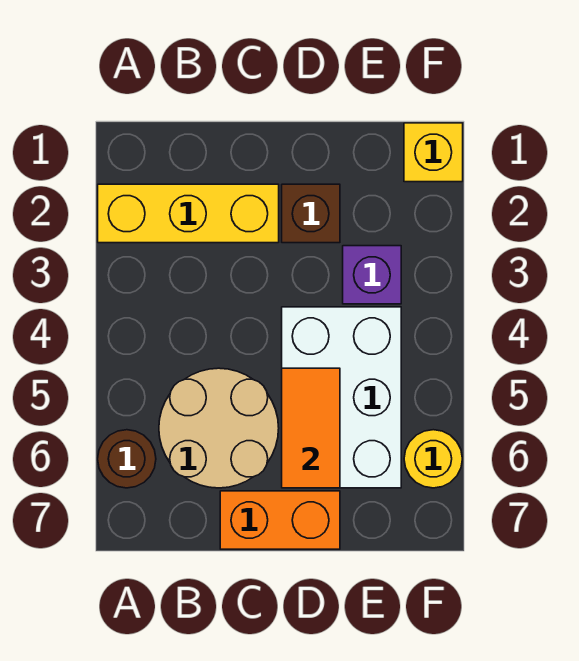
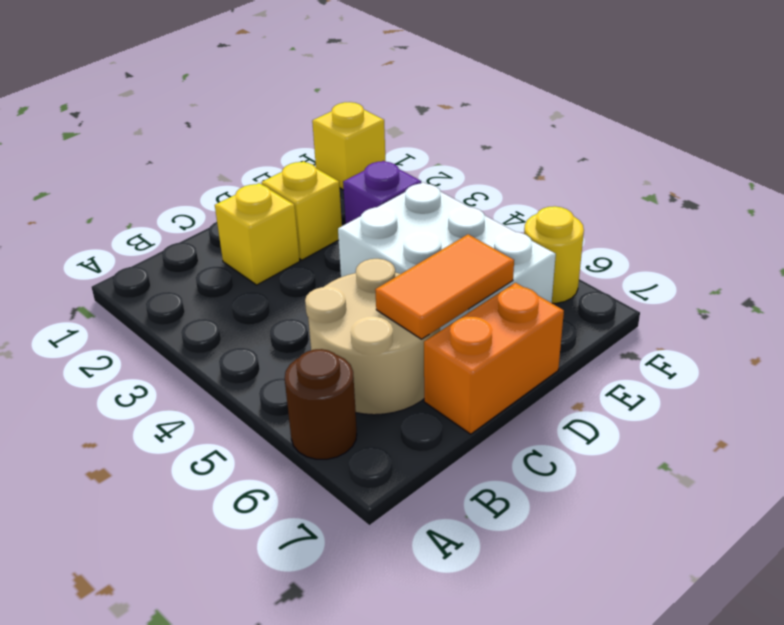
yellow brick A2:C2 level 1 -> yellow brick C2 level 1
brown brick D2 level 1 -> yellow brick D2 level 1
orange tile D5:D6 level 2 -> orange tile C6:D6 level 2

